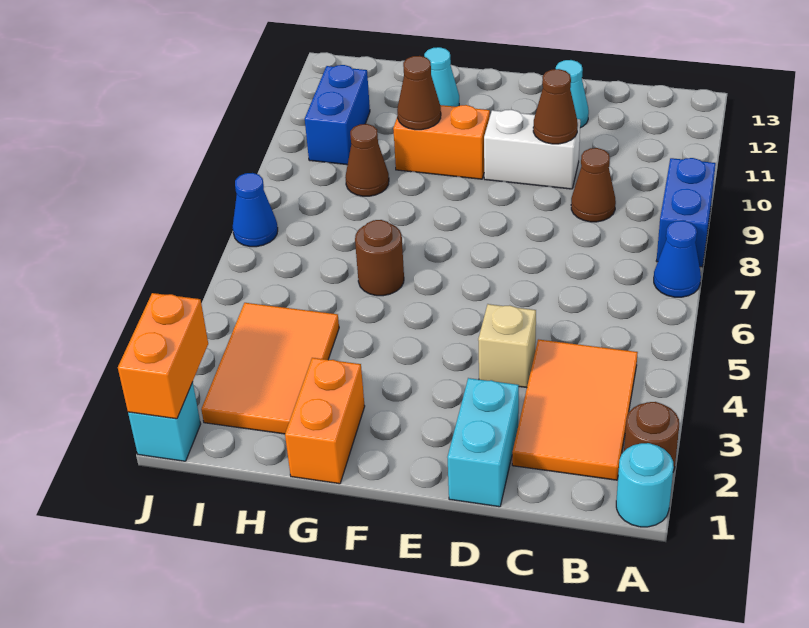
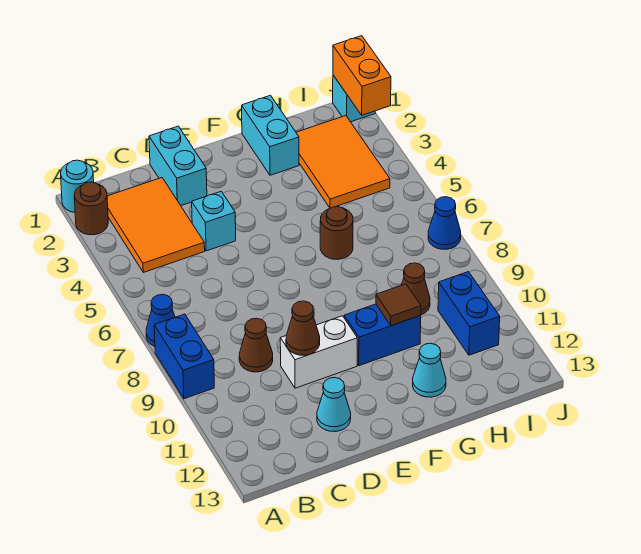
tan brick D4 level 1 -> cyan brick D4 level 1
orange brick F10:G10 level 1 -> blue brick F10:G10 level 1
orange brick G1:G2 level 1 -> cyan brick G1:G2 level 1
brown cone G10 level 2 -> brown tile G10 level 2

